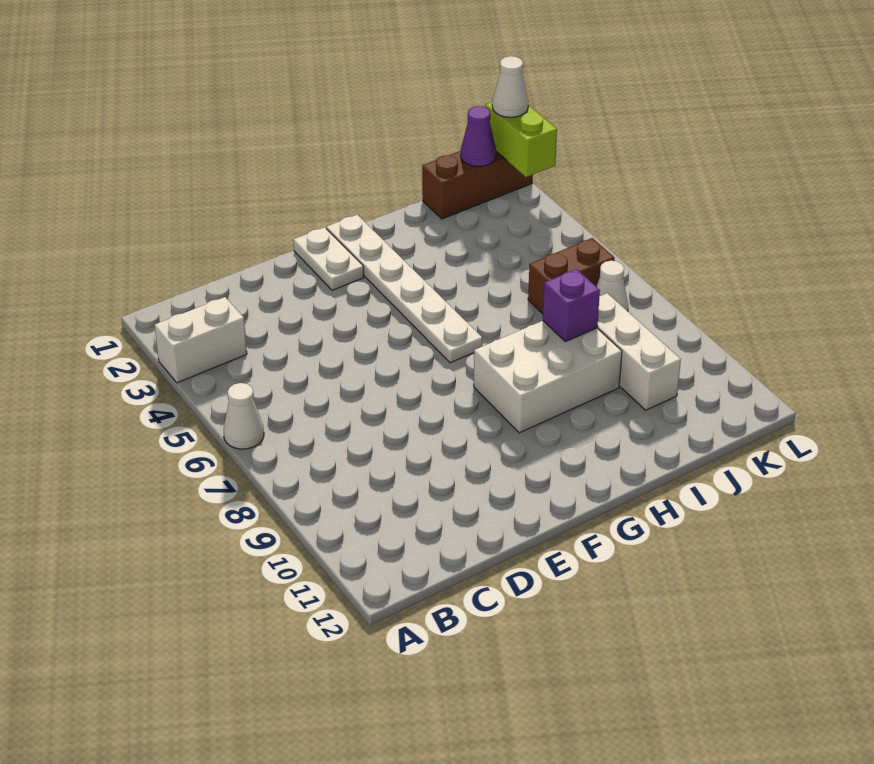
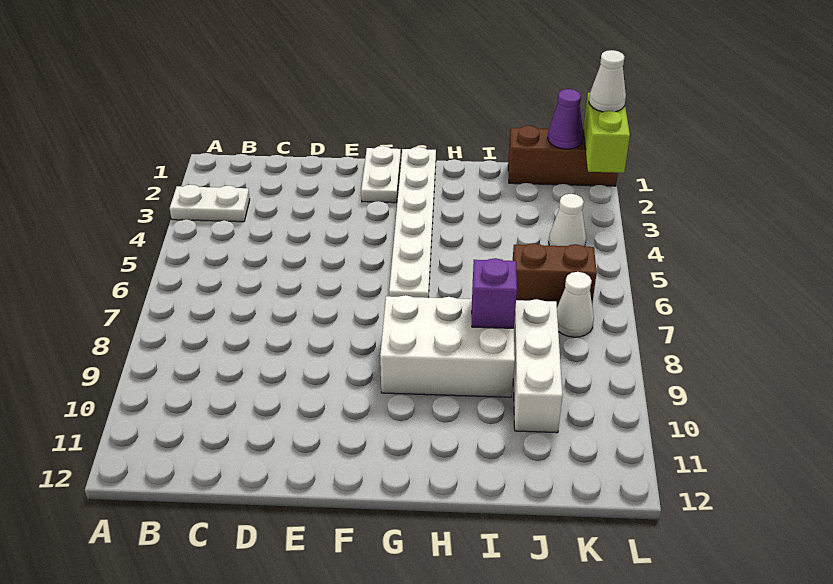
white brick A3:B3 level 1 -> white plate A3:B3 level 1
white cone A6 level 1 -> white cone K4 level 1

